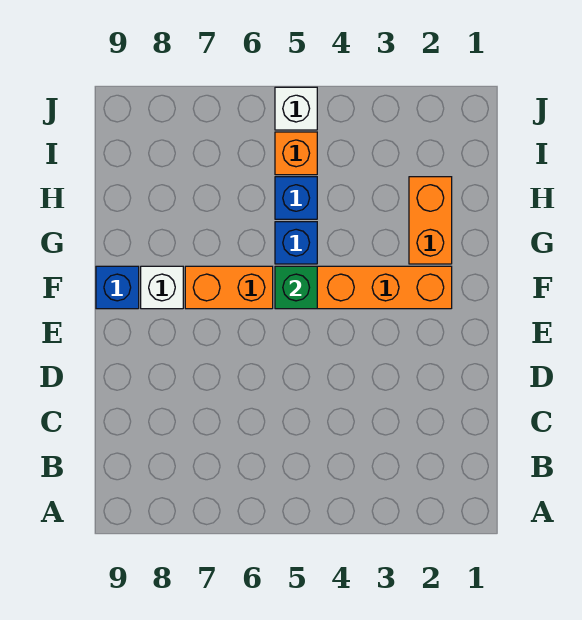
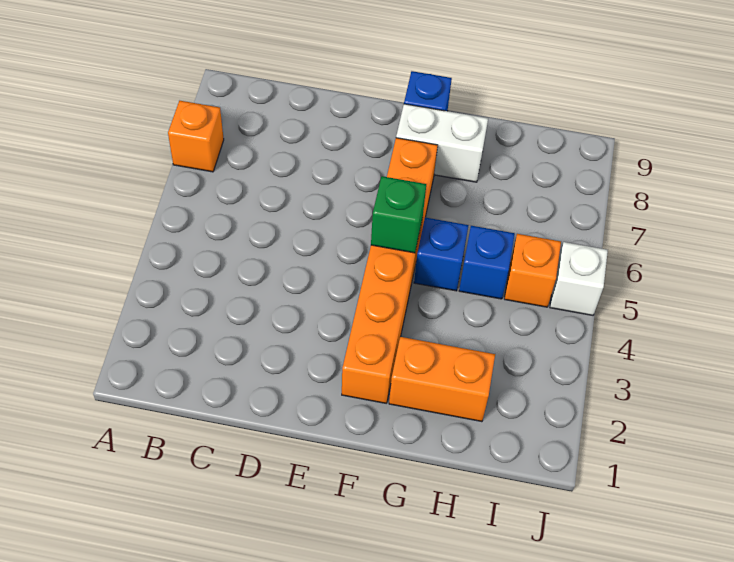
none -> orange brick A7 level 1
white brick F8 level 1 -> white brick F8:G8 level 1

